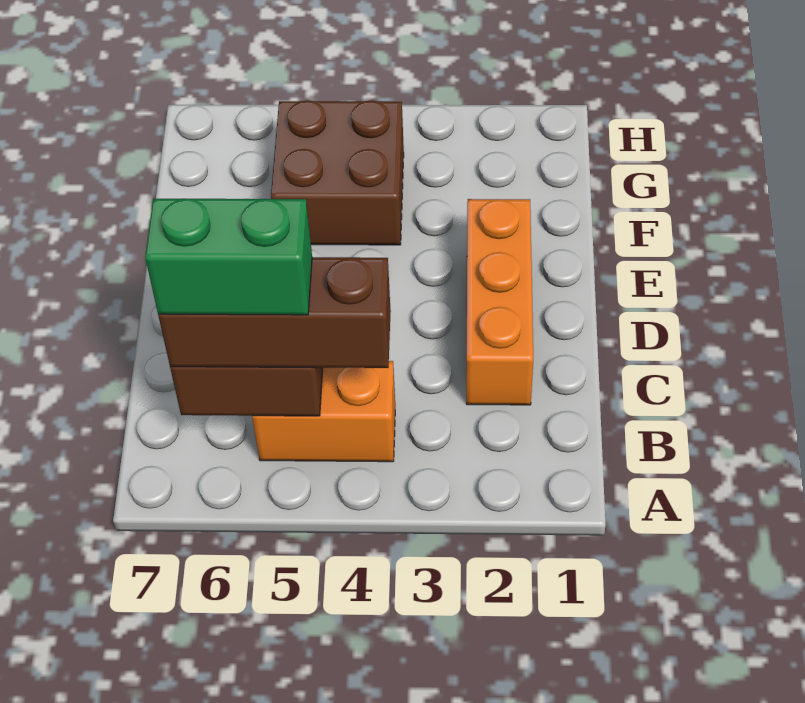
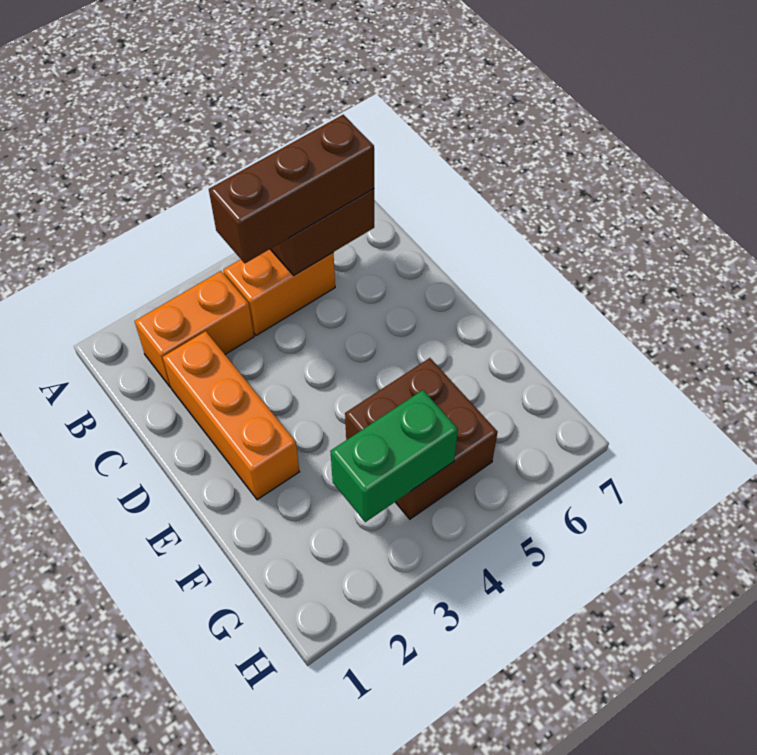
none -> orange brick B2:B3 level 1
green brick B5:B6 level 4 -> green brick G3:G4 level 2

